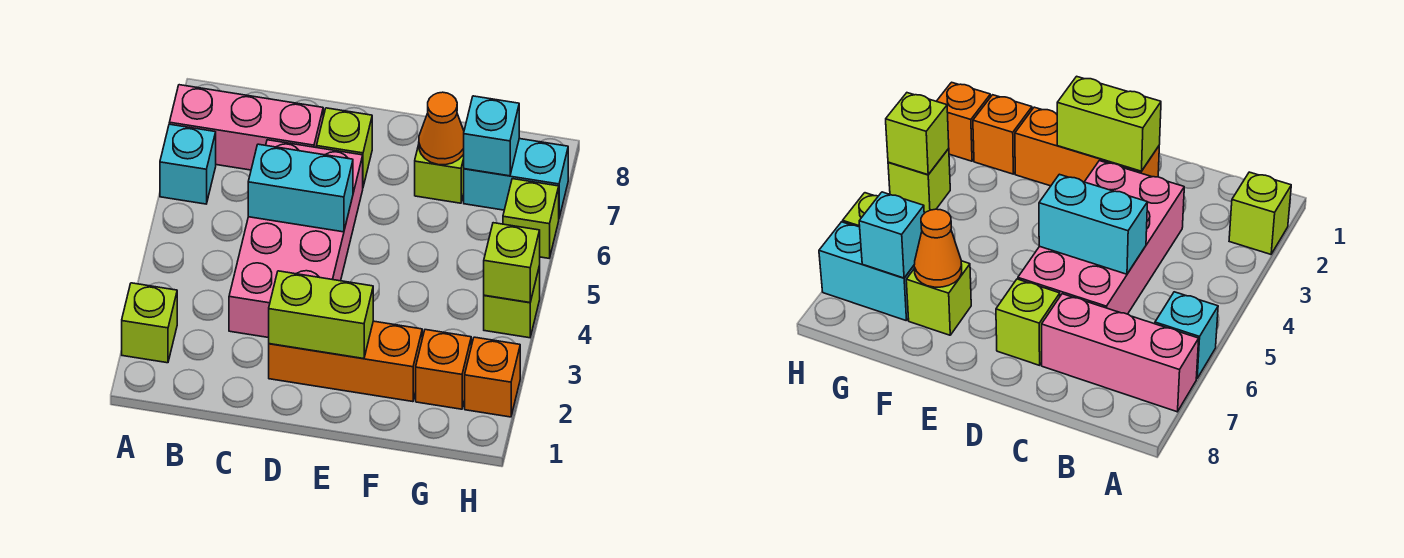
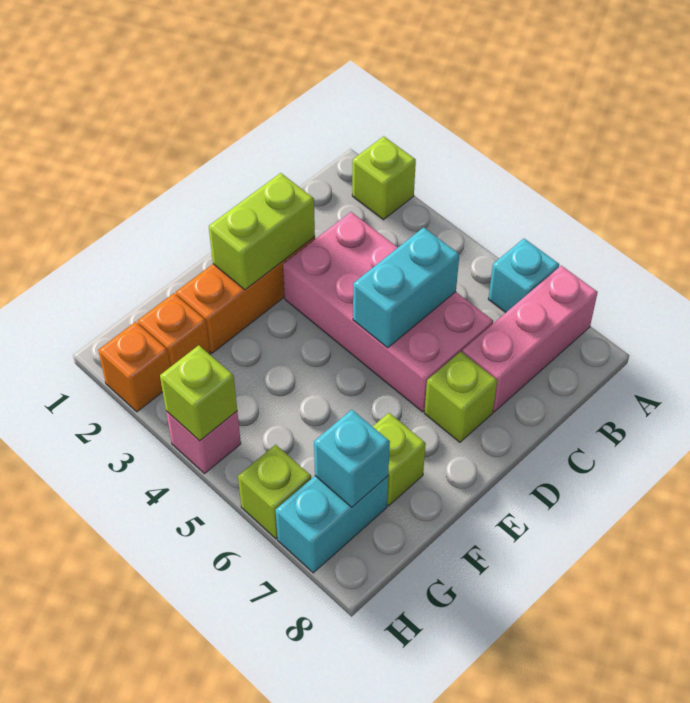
orange cone F7 level 2 -> none
lime brick H4 level 1 -> pink brick H4 level 1

